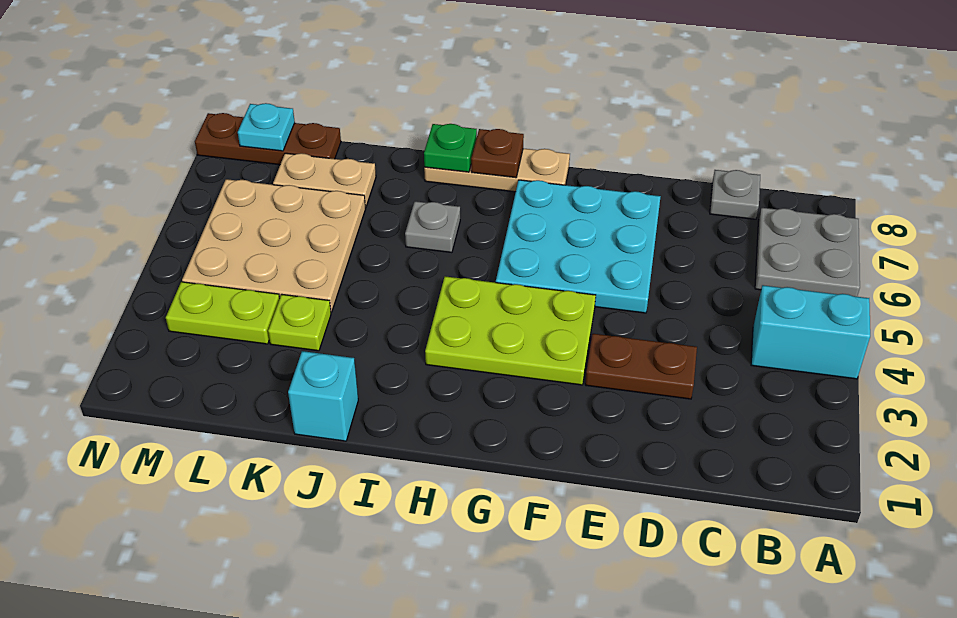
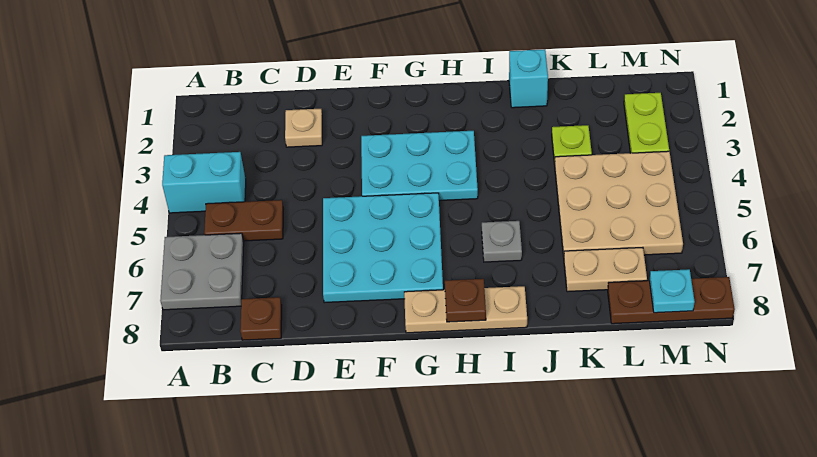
grey plate C8 level 1 -> brown plate C8 level 1
none -> tan plate D2 level 1
brown plate D3:E3 level 1 -> brown plate B5:C5 level 1
lime plate F3:H4 level 1 -> cyan plate F3:H4 level 1
green plate I8 level 2 -> none
lime plate L3:M3 level 1 -> lime plate M2:M3 level 1

